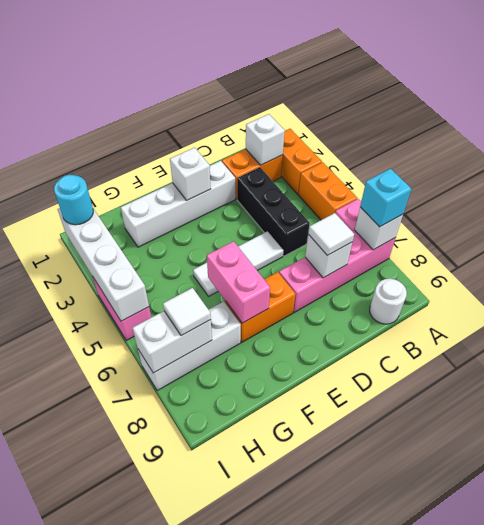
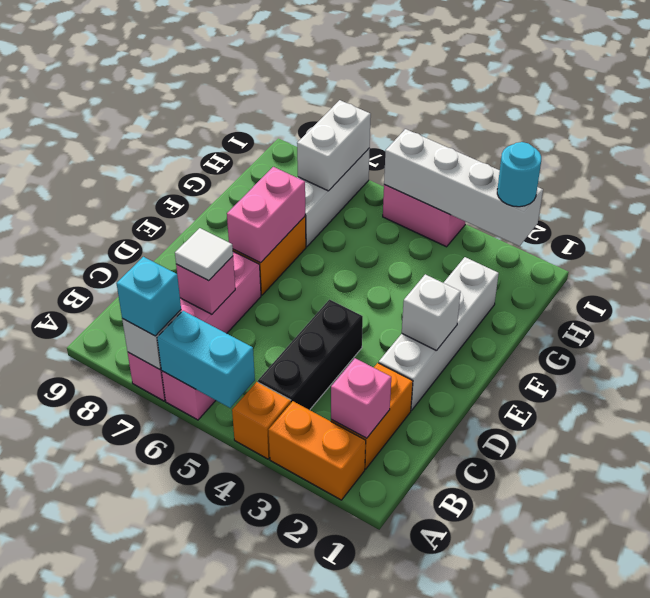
orange brick A4:A5 level 1 -> orange brick A4 level 1
none -> cyan brick A5:A6 level 2
white brick B2 level 2 -> pink brick B2 level 2
white round brick B9 level 1 -> none
black brick C3:C5 level 1 -> black brick B4:D4 level 1
white brick C7 level 2 -> pink brick C7 level 2
white tile D5:F5 level 1 -> none
pink brick F6:F7 level 2 -> pink brick E7:F7 level 2
white tile H7 level 3 -> none

